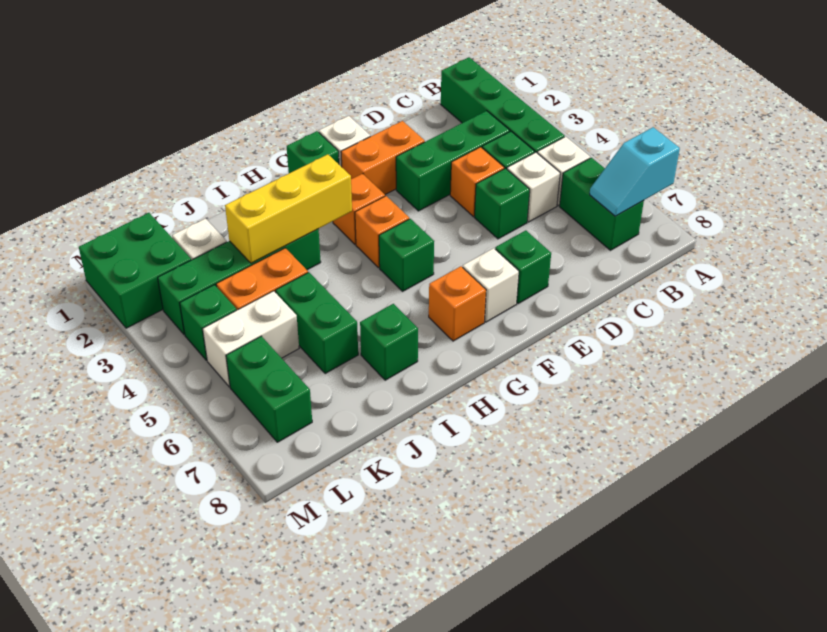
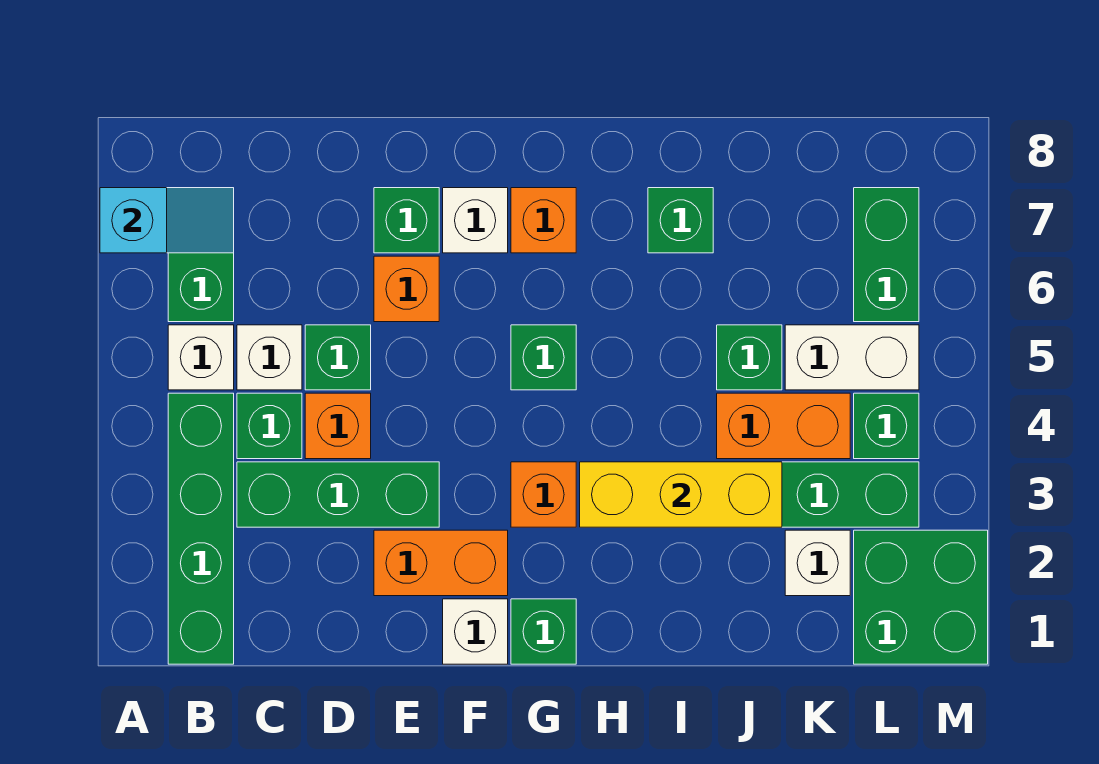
orange brick G4 level 1 -> orange brick E6 level 1
green brick J5:J6 level 1 -> green brick J5 level 1

